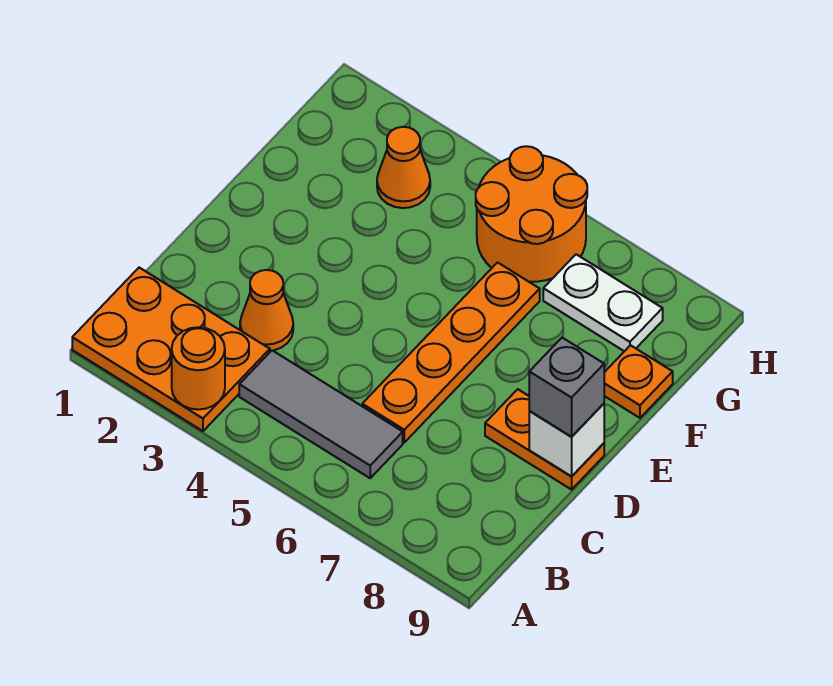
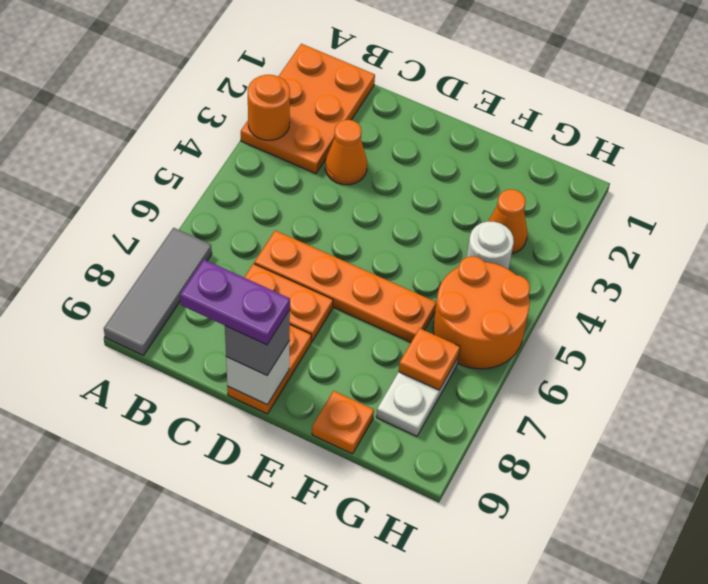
grey tile B4:B6 level 1 -> grey tile A7:A9 level 1
none -> orange plate C7:D7 level 1
none -> purple plate C9:D9 level 4
none -> white round brick G4 level 1
none -> orange plate G7 level 2

